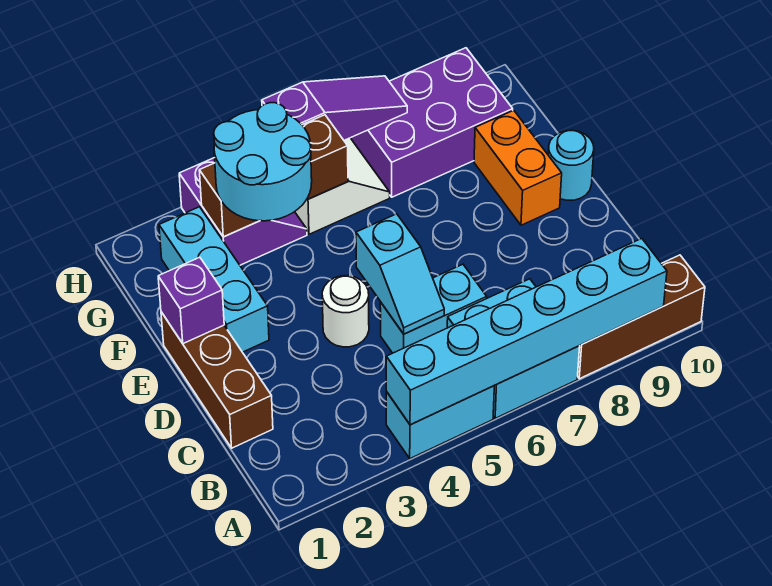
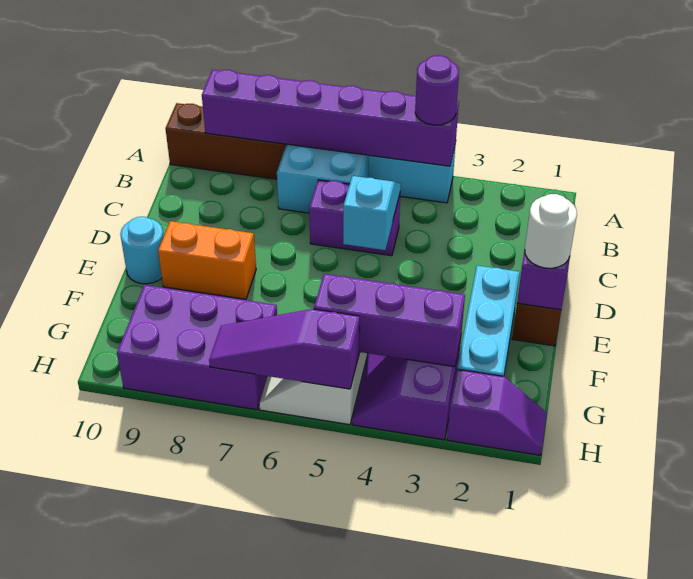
cyan brick A4:A9 level 2 -> purple brick A4:A9 level 2
none -> purple round brick A4 level 3
cyan brick C5:C6 level 1 -> purple brick C5:C6 level 1
white round brick D4 level 1 -> white round brick E1 level 3
orange brick E9:F9 level 1 -> orange brick E8:E9 level 1
cyan round brick F3:G4 level 3 -> none
brown brick G3:G5 level 2 -> purple brick G3:G5 level 2
none -> purple slope H1:H2 level 1 top 2

